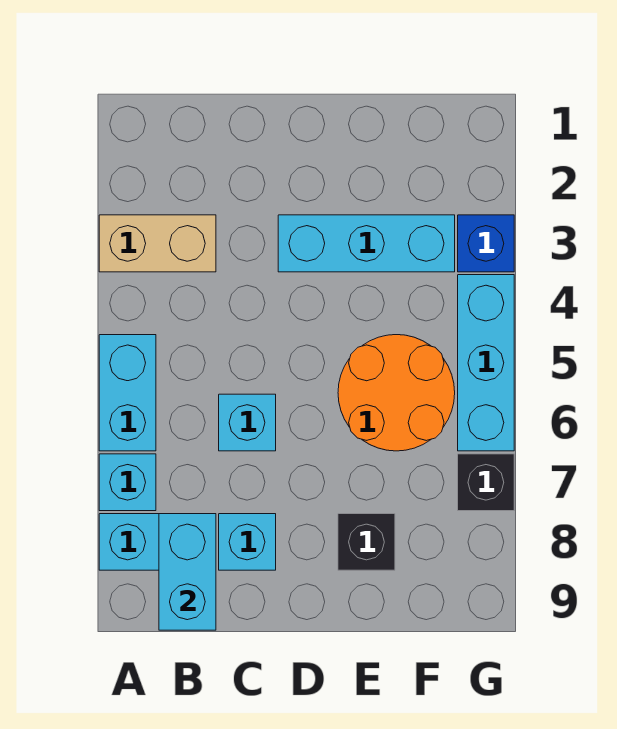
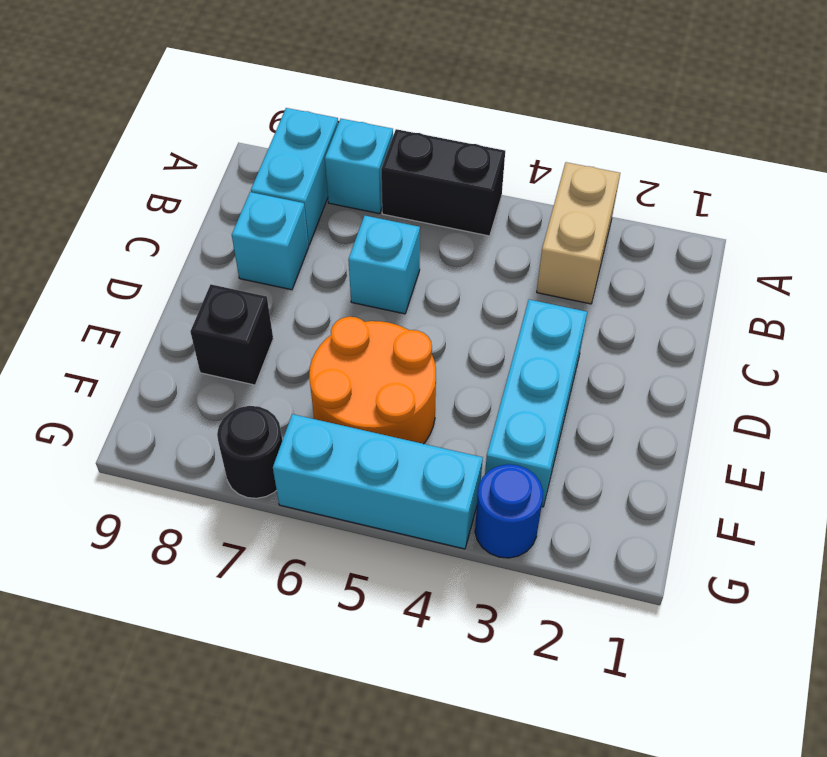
cyan brick A5:A6 level 1 -> black brick A5:A6 level 1
cyan brick B8:B9 level 2 -> none
blue brick G3 level 1 -> blue round brick G3 level 1
black brick G7 level 1 -> black round brick G7 level 1

